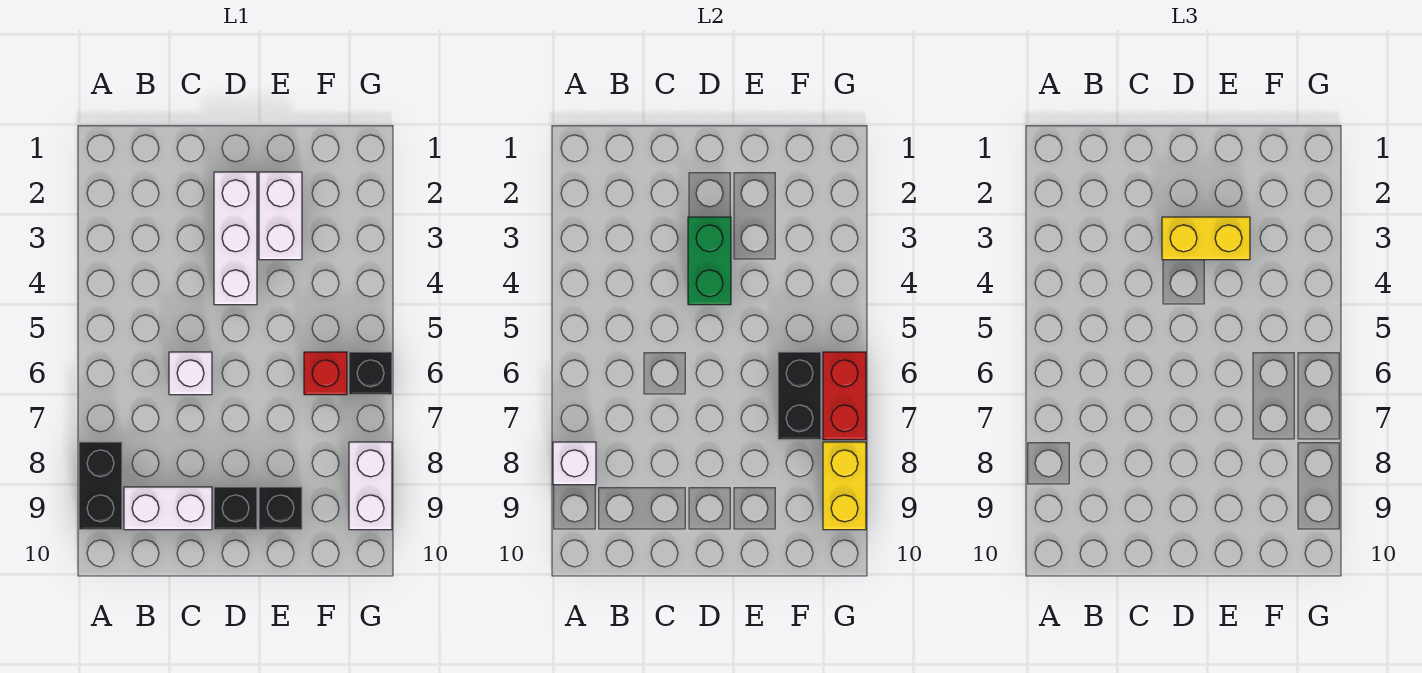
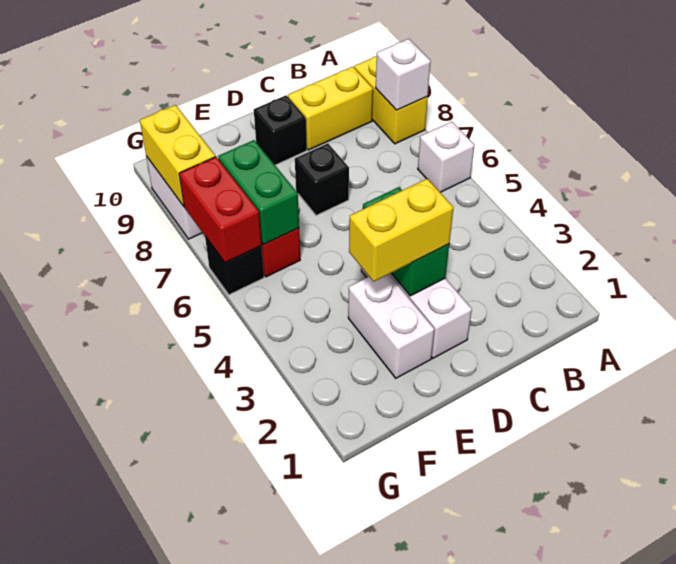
black brick A8:A9 level 1 -> yellow brick A8:A9 level 1
white brick B9:C9 level 1 -> yellow brick B9:C9 level 1
white brick C6 level 1 -> white brick A6 level 1
black brick E9 level 1 -> black brick D7 level 1
black brick F6:F7 level 2 -> green brick F6:F7 level 2

